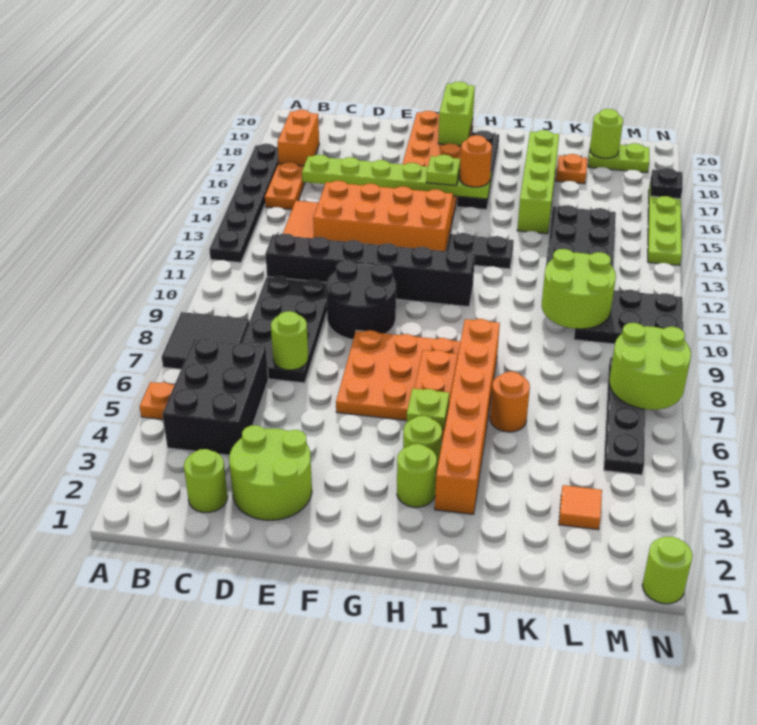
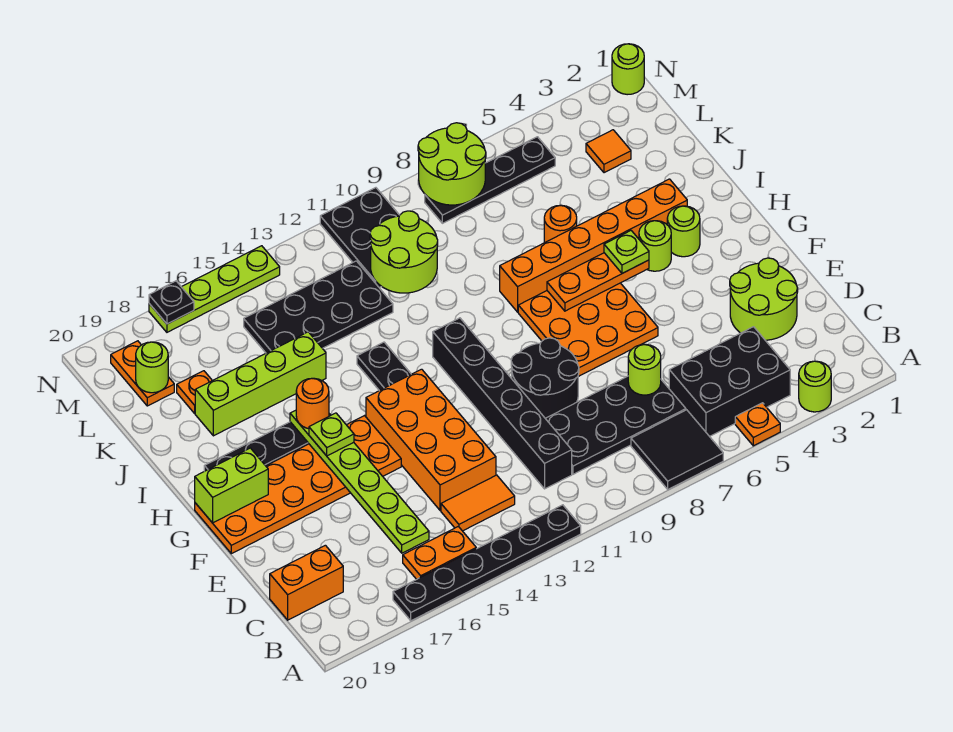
orange brick B17:B18 level 1 -> orange brick C19:C20 level 1
lime round brick C2 level 1 -> lime round brick A3 level 1
lime plate L19:M19 level 1 -> orange plate L19:M19 level 1

